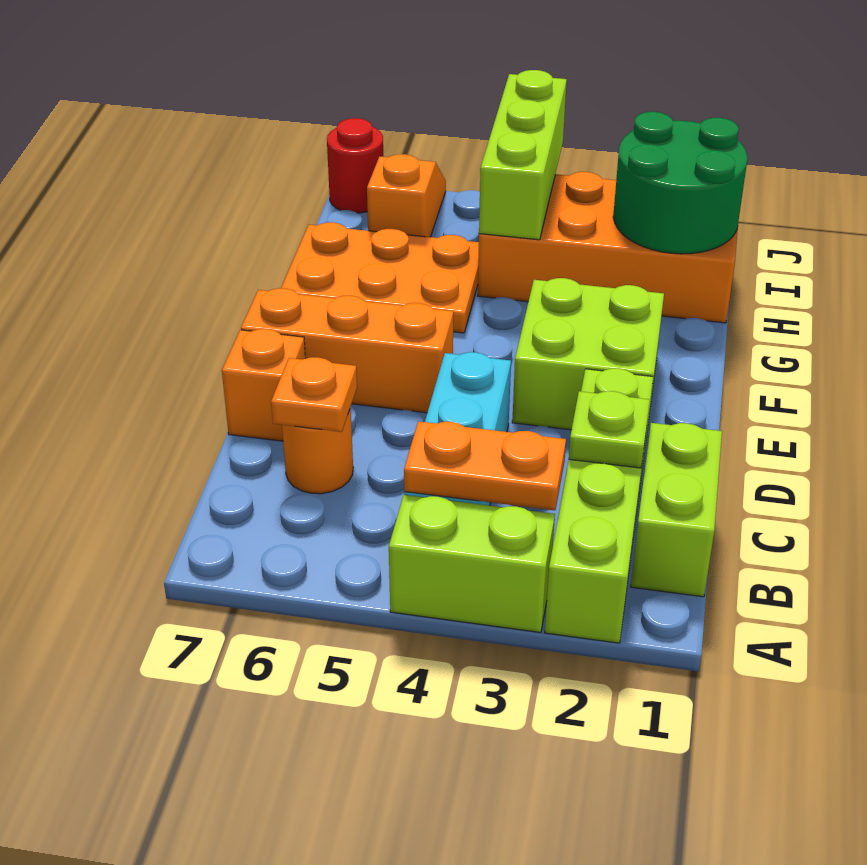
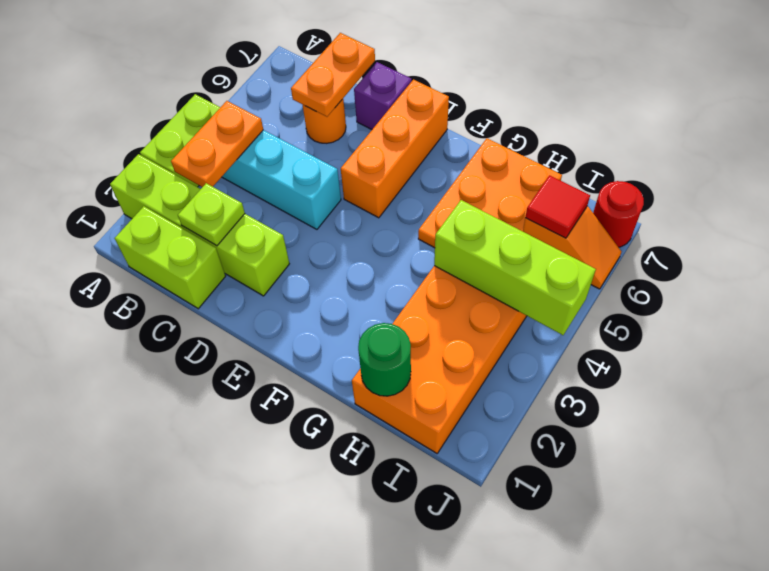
orange plate C6 level 2 -> orange plate C6:C7 level 2
orange brick D7 level 1 -> purple brick D7 level 1
lime brick E2:F3 level 1 -> none
green round brick H1:I2 level 2 -> green round brick H1 level 2
none -> red tile I6 level 2

